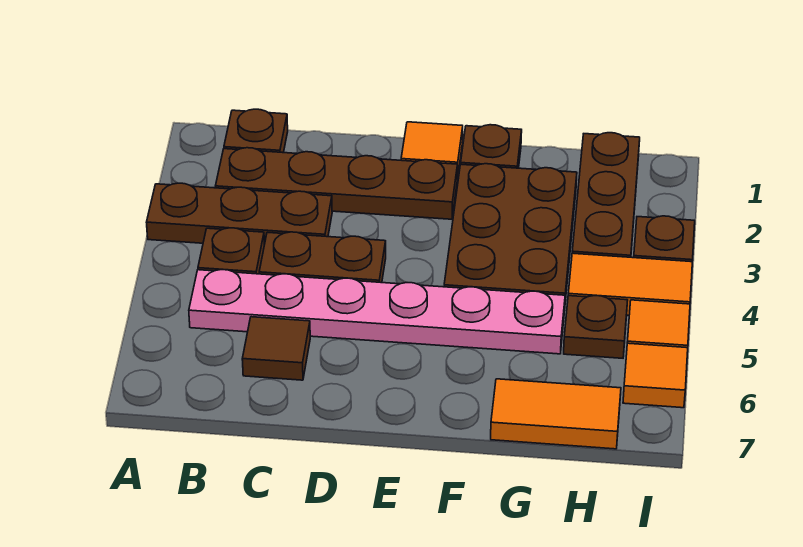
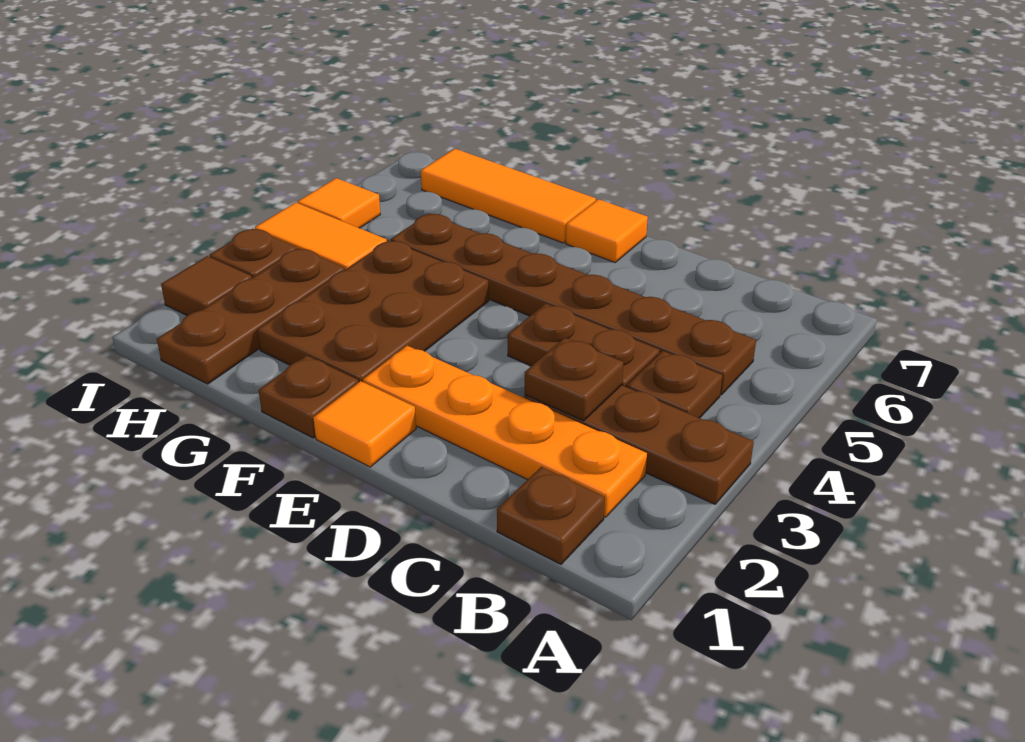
brown plate B2:E2 level 1 -> orange plate B2:E2 level 1
pink plate B5:G5 level 1 -> brown plate B5:G5 level 1
brown tile C6 level 1 -> brown tile I2 level 1
orange tile G7:H7 level 1 -> orange tile F7:H7 level 1
brown plate H5 level 1 -> brown plate C3 level 2
orange tile I6 level 1 -> orange tile E7 level 1

